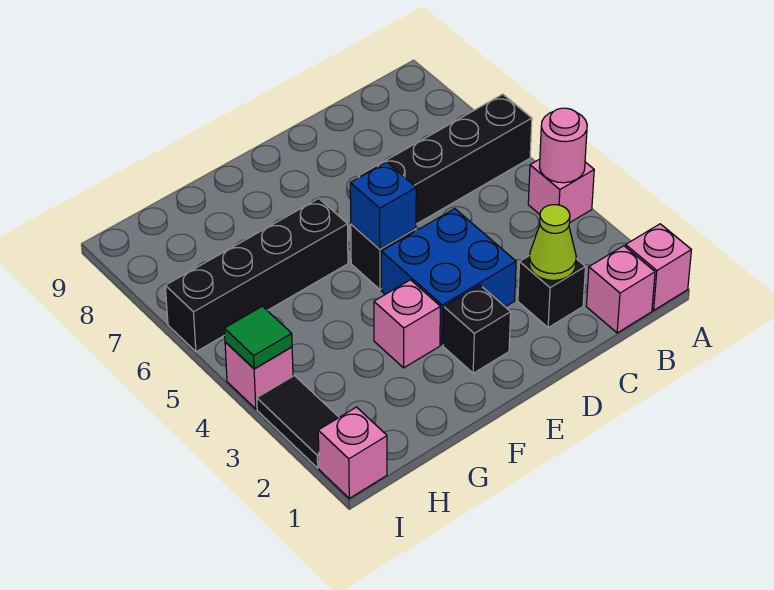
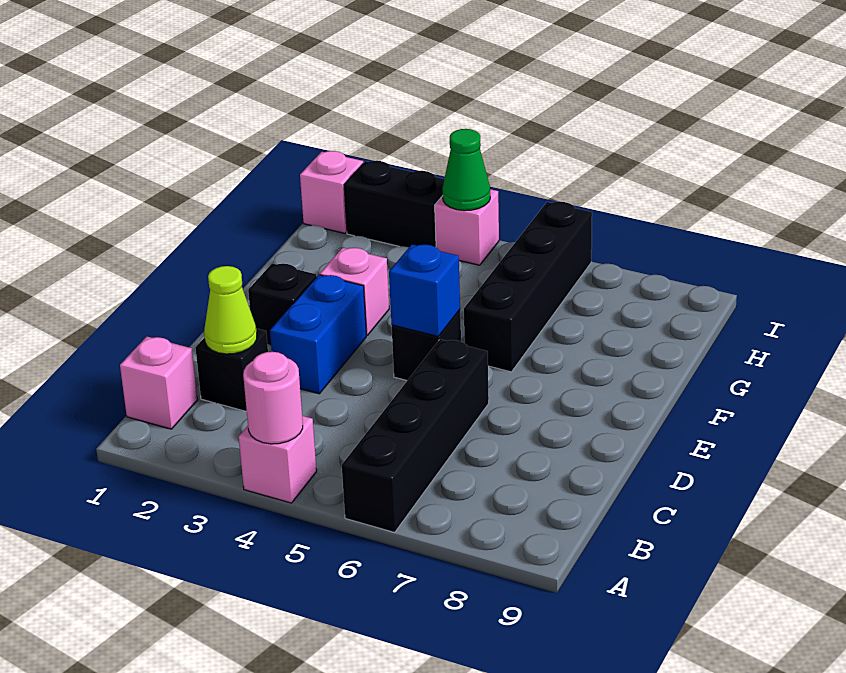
pink brick A1 level 1 -> none
blue brick D3:E4 level 1 -> blue brick D3:E3 level 1
black tile I2:I3 level 1 -> black brick I2:I3 level 1
green tile I4 level 2 -> green cone I4 level 2

